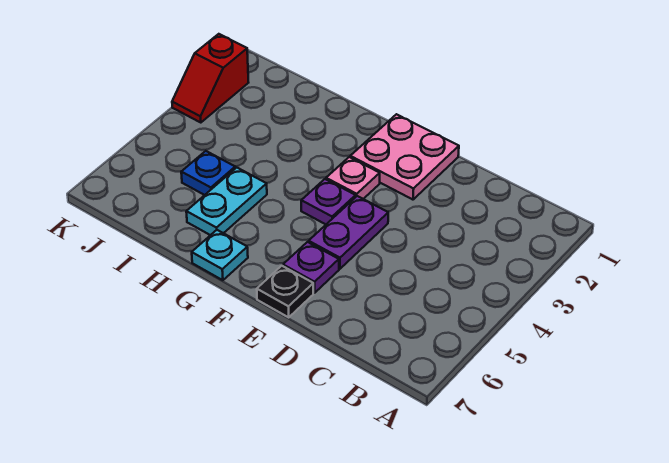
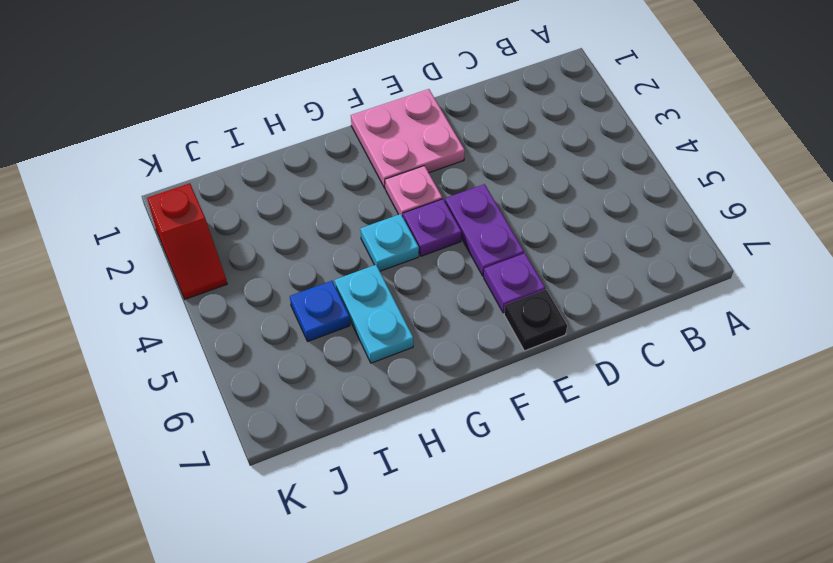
cyan plate G7 level 1 -> cyan plate G4 level 1

